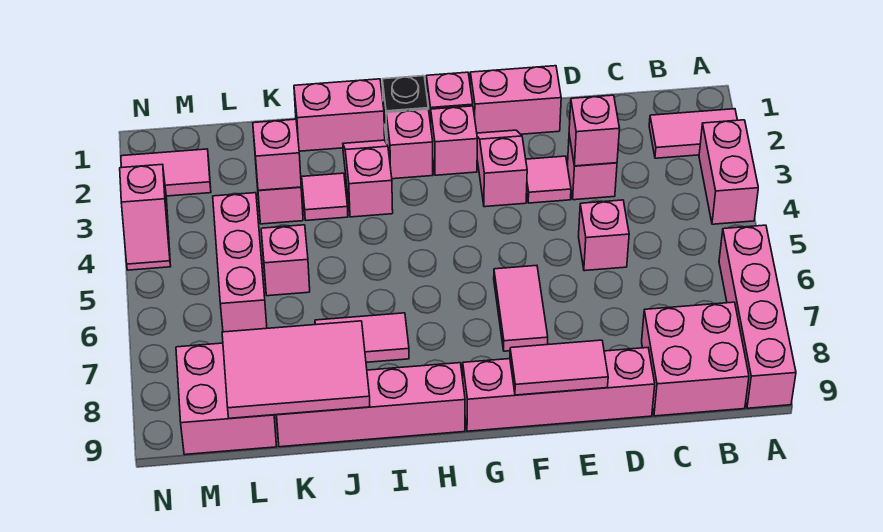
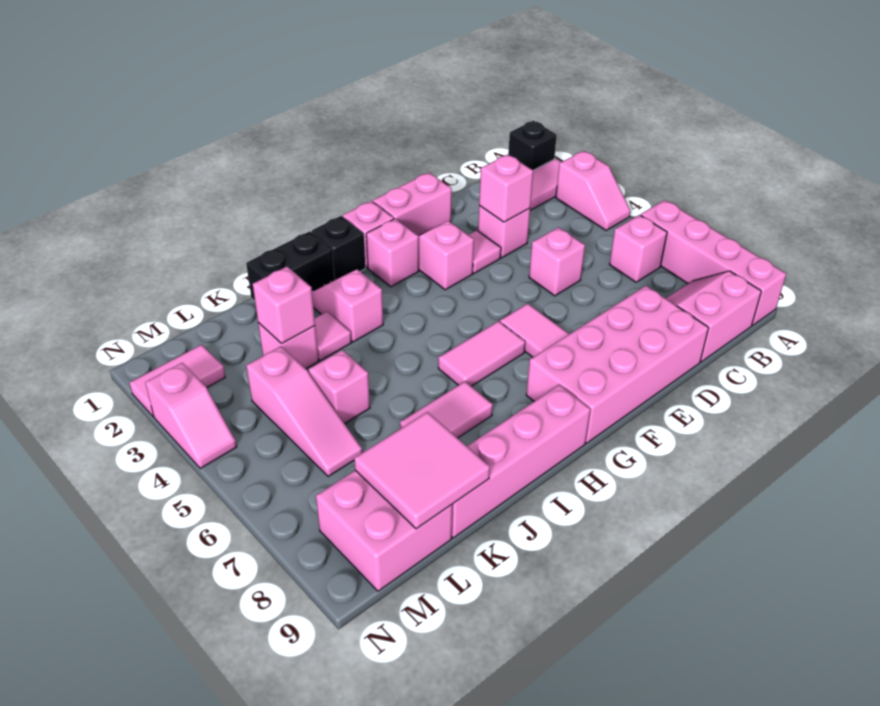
none -> black brick A1 level 1
pink brick A3:A4 level 1 -> pink slope A3:A4 level 1 top 3
pink brick B8:C9 level 1 -> pink slope B8:C9 level 1 top 9
pink brick D9:G9 level 1 -> pink brick D8:G9 level 1
pink tile E9:F9 level 2 -> pink tile G6:H6 level 1
pink brick H2 level 1 -> pink brick B6 level 1
pink brick I1:J1 level 1 -> black brick I1:J1 level 1
pink tile J8:L9 level 2 -> pink tile K8:L9 level 2
pink brick L4:L6 level 1 -> pink slope L4:L6 level 1 top 4

